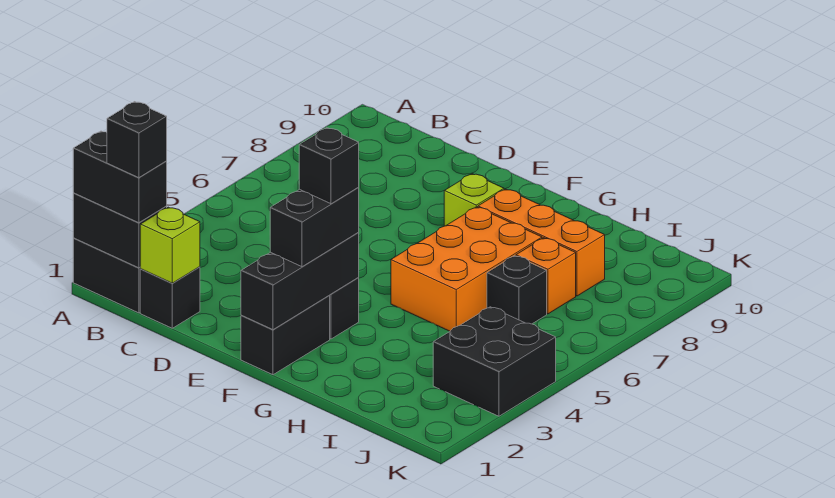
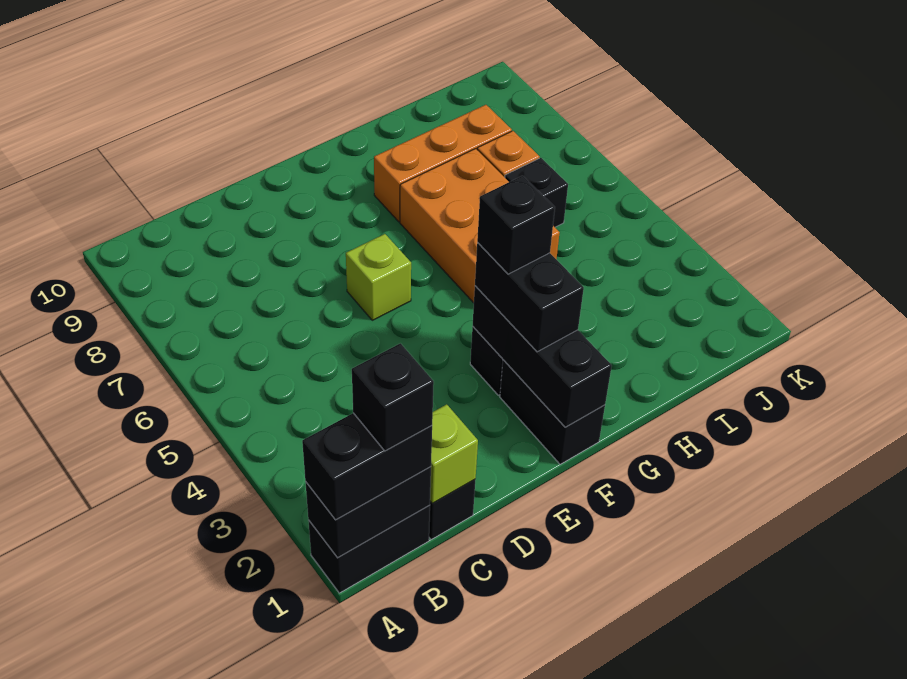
lime brick F8 level 1 -> lime brick E6 level 1
black brick J3:K4 level 1 -> none

